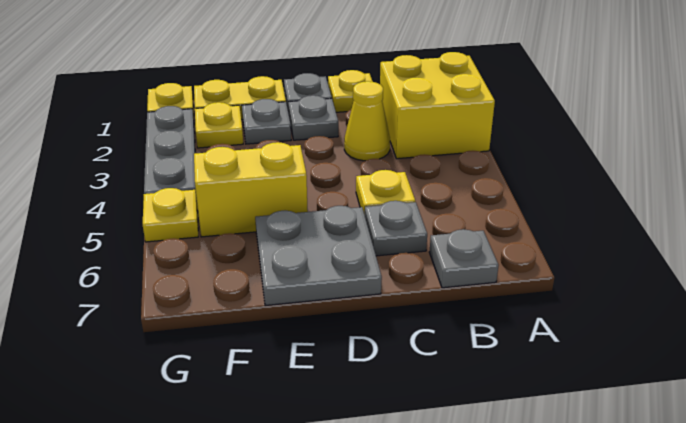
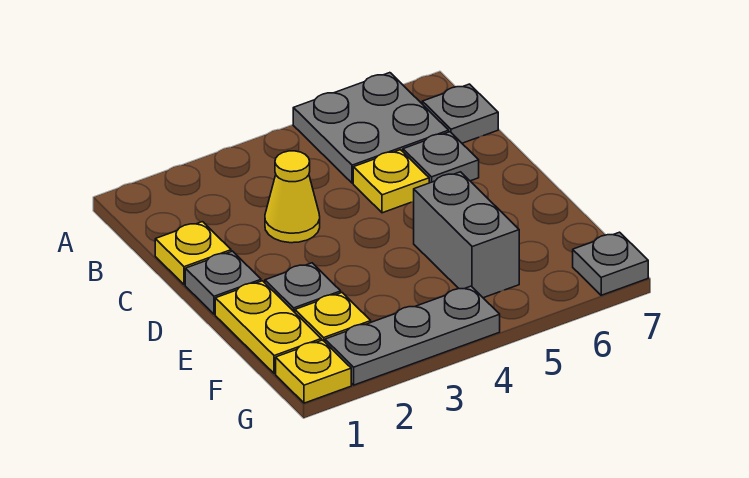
yellow brick A2:B3 level 1 -> none
grey plate D2 level 1 -> grey plate G7 level 1
grey plate D6:E7 level 1 -> grey plate A5:B6 level 1
yellow brick E5:F5 level 1 -> grey brick E5:F5 level 1
yellow plate G5 level 1 -> none

